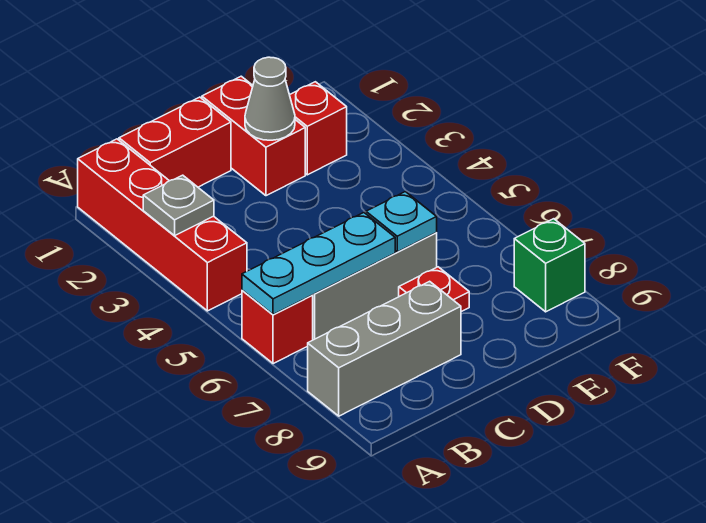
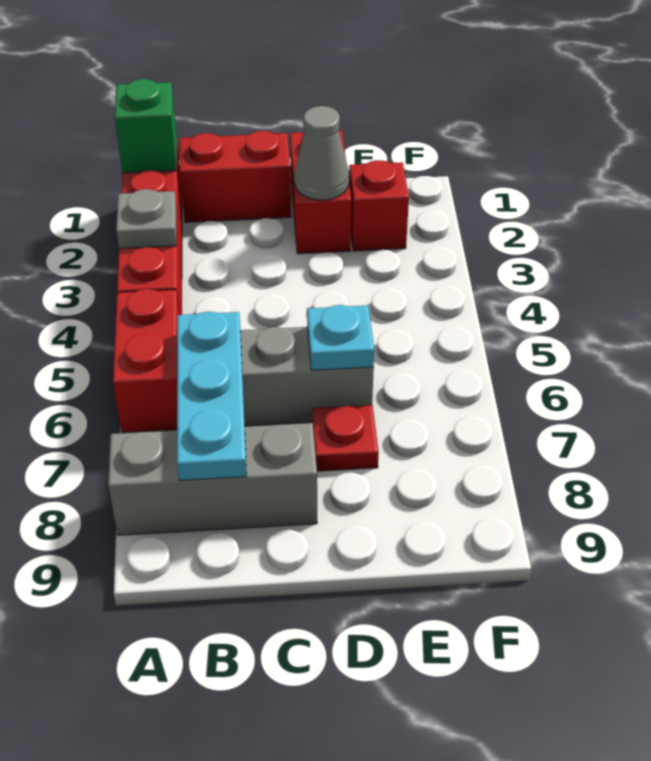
red brick A6 level 1 -> red brick A5:A6 level 1
cyan plate A6:C6 level 2 -> cyan plate B6:B8 level 2
green brick F8 level 1 -> green brick A1 level 2

